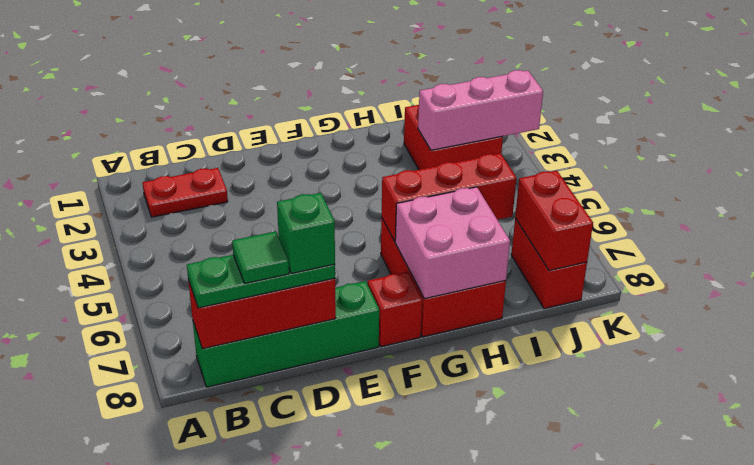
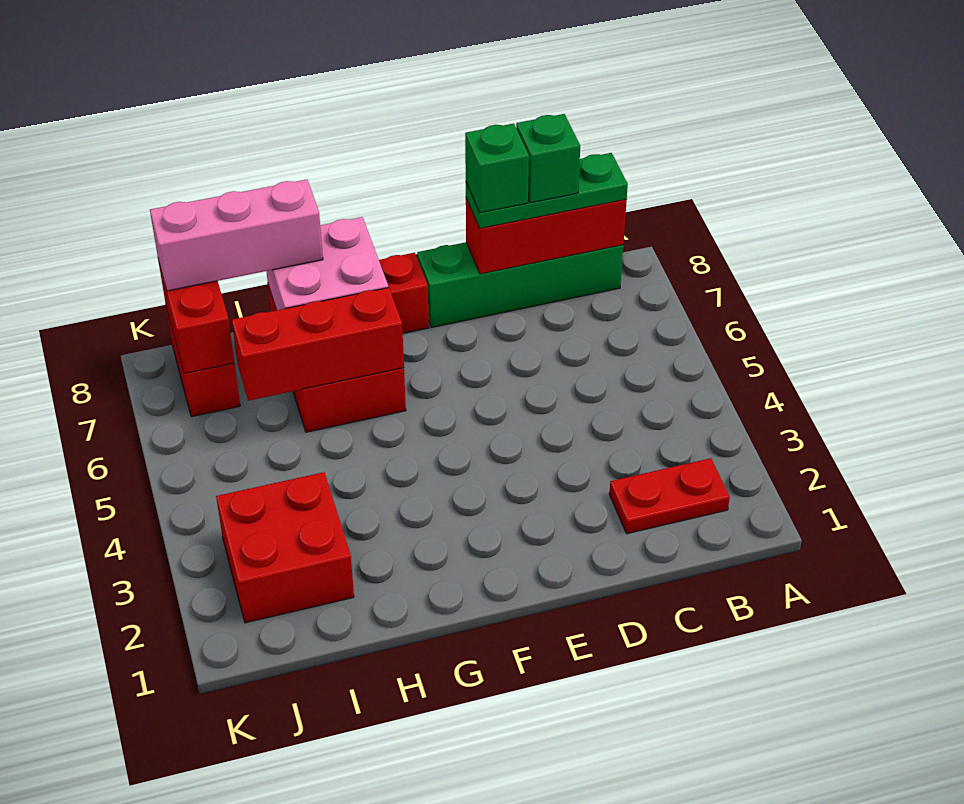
green tile C8 level 4 -> green brick C8 level 4
pink brick I3:K3 level 2 -> pink brick H8:J8 level 3

